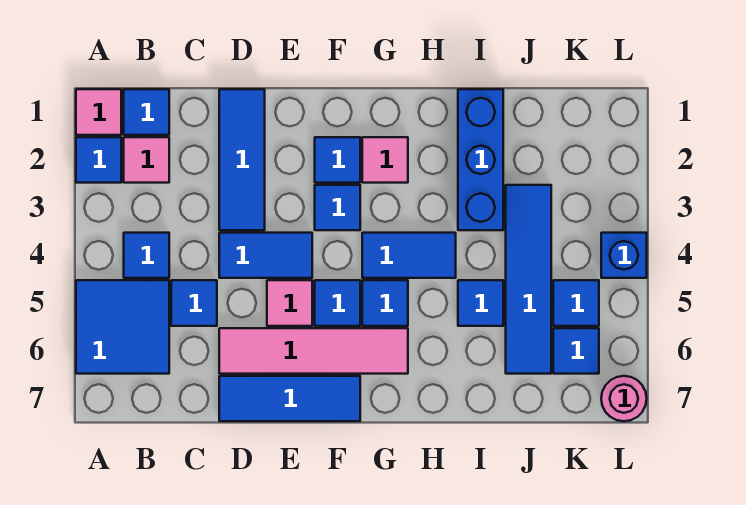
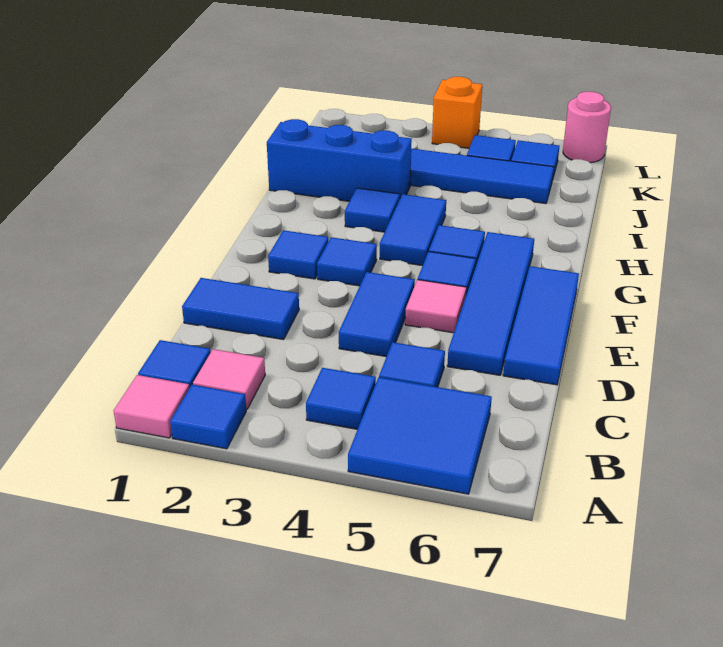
blue tile D1:D3 level 1 -> blue tile D1:D2 level 1
pink tile D6:G6 level 1 -> blue tile D6:G6 level 1
pink tile G2 level 1 -> none
blue tile I5 level 1 -> blue tile H3 level 1
blue brick L4 level 1 -> orange brick L4 level 1

